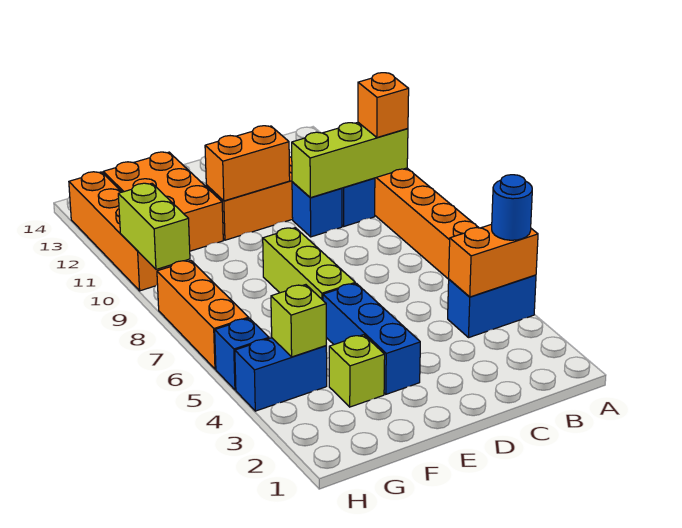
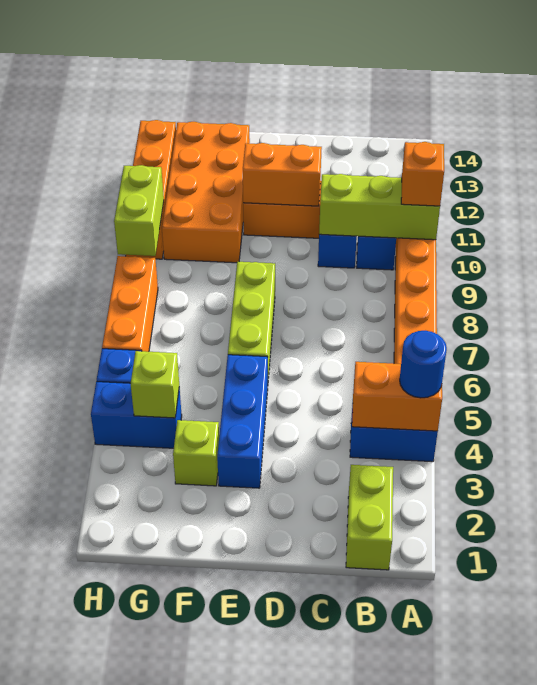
none -> lime brick B1:B2 level 1
orange brick F11:G13 level 1 -> orange brick F10:G13 level 1

